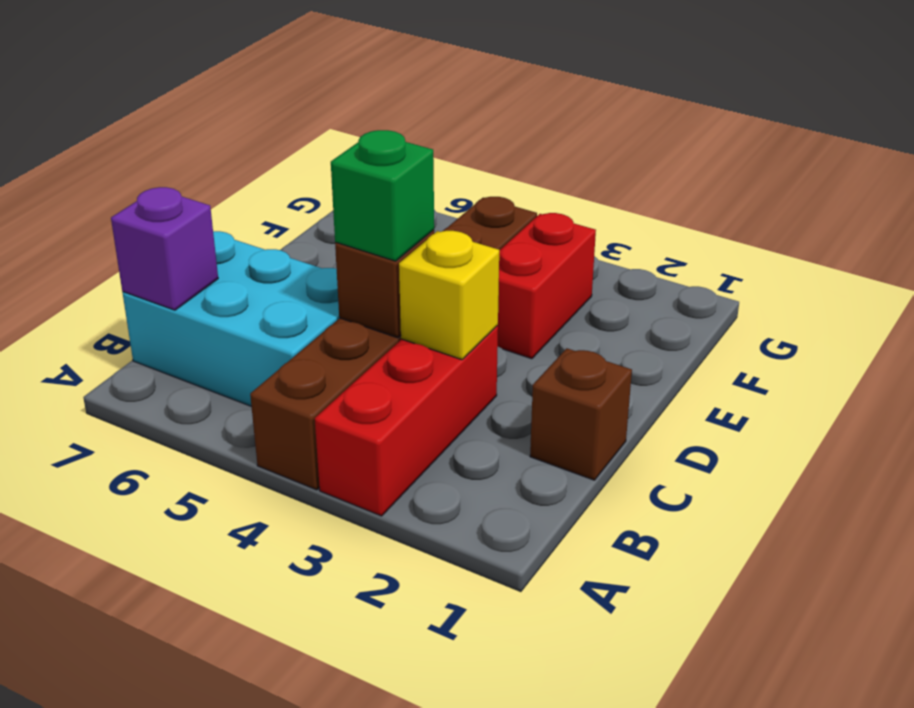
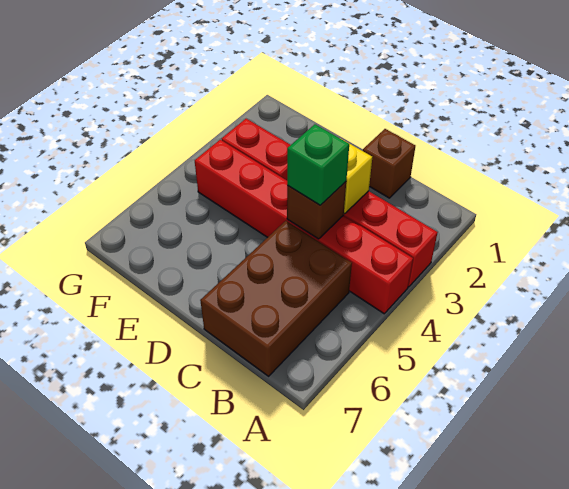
brown brick A4:F4 level 1 -> red brick A4:F4 level 1
cyan brick B5:C7 level 1 -> brown brick B5:C7 level 1
purple brick B7 level 2 -> none

